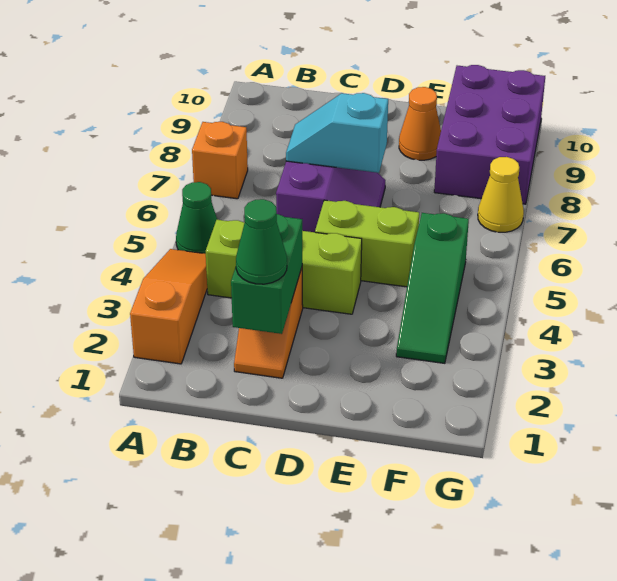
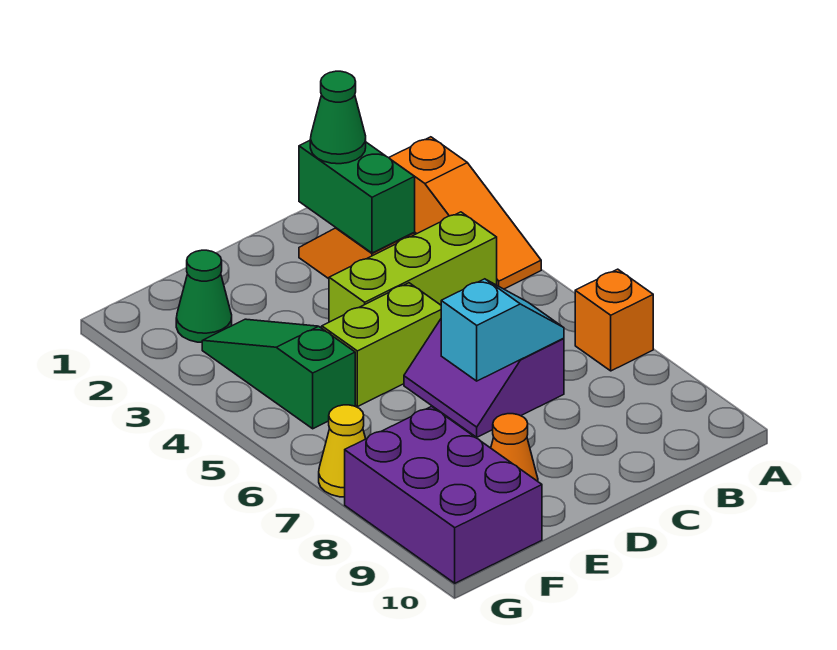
green cone A5 level 1 -> green cone F2 level 1

